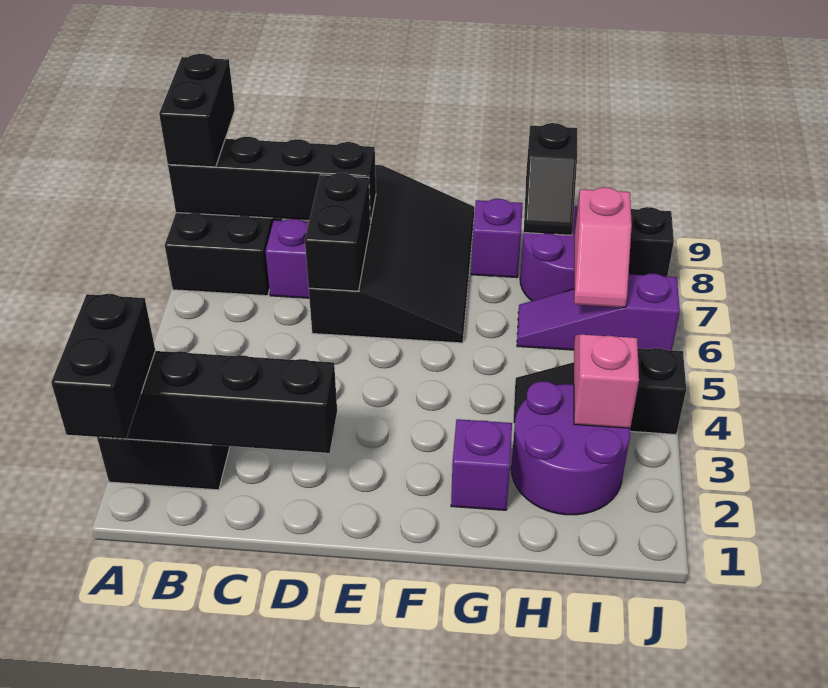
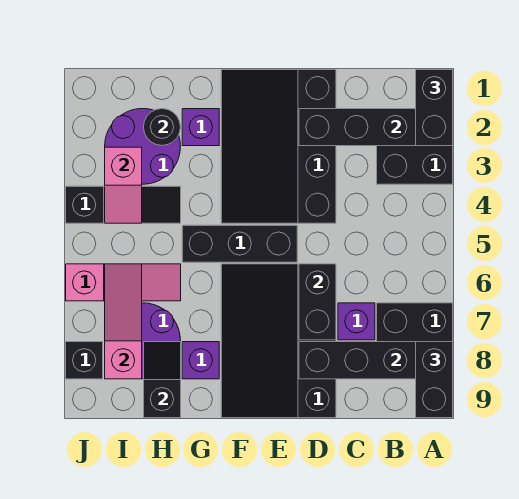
none -> black slope D1:F4 level 1 top D
none -> black brick E5:G5 level 1
none -> black round brick H2 level 2
purple slope H6:J6 level 1 top J -> pink slope H6:J6 level 1 top J
pink slope I6:I7 level 2 top 7 -> pink slope I6:I8 level 2 top 8

